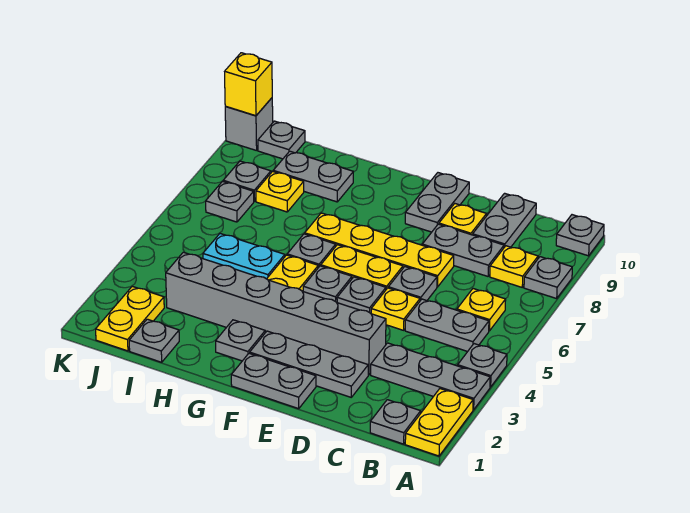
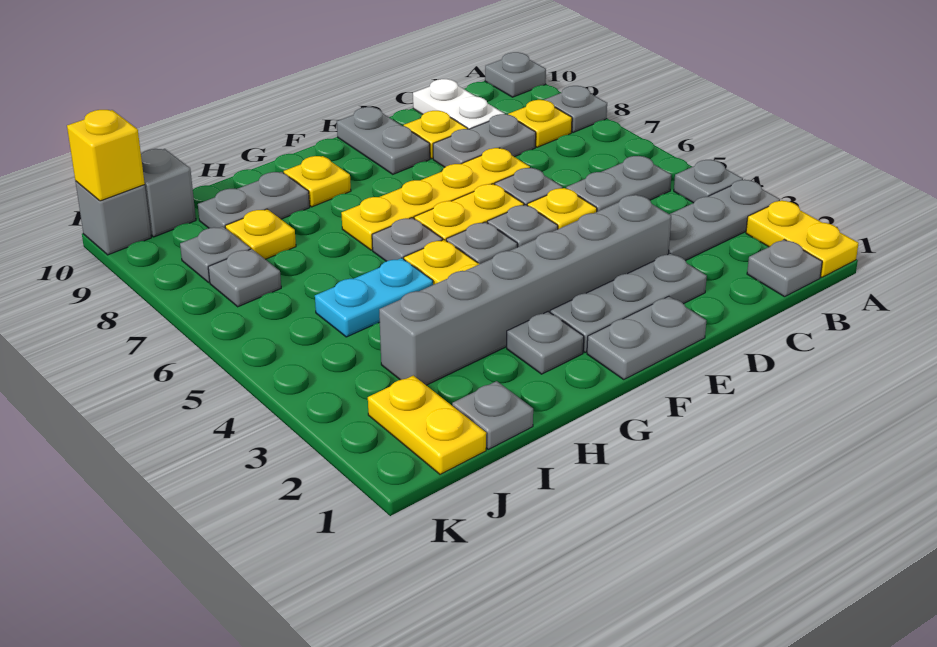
yellow plate B6 level 1 -> yellow plate G9 level 1
grey plate C9:C10 level 1 -> white plate C9:C10 level 1
grey plate J10 level 1 -> grey brick J10 level 1

